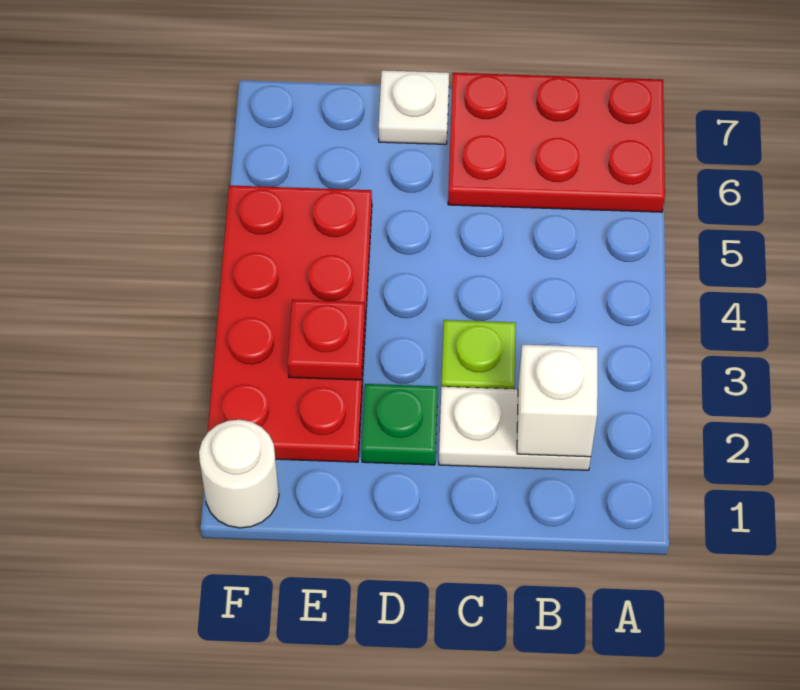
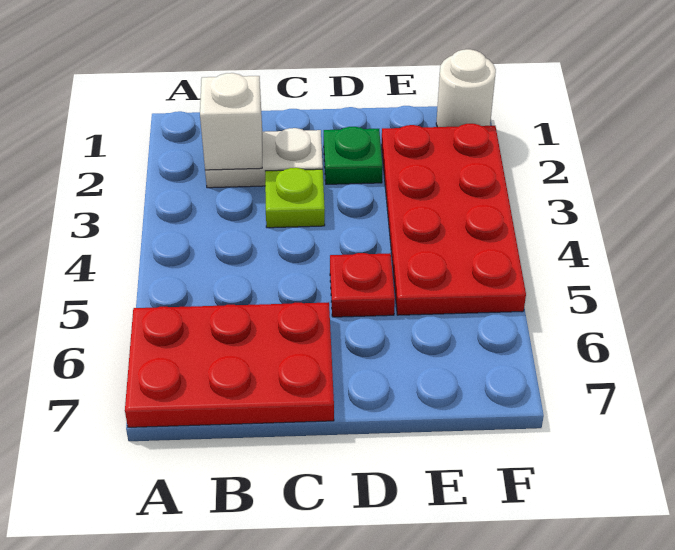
white plate D7 level 1 -> none
red plate E3 level 2 -> red plate D5 level 1

